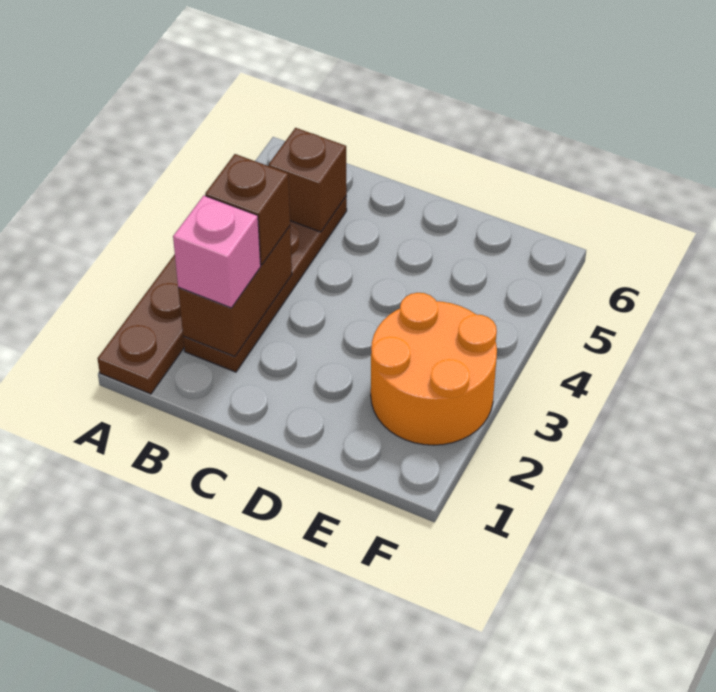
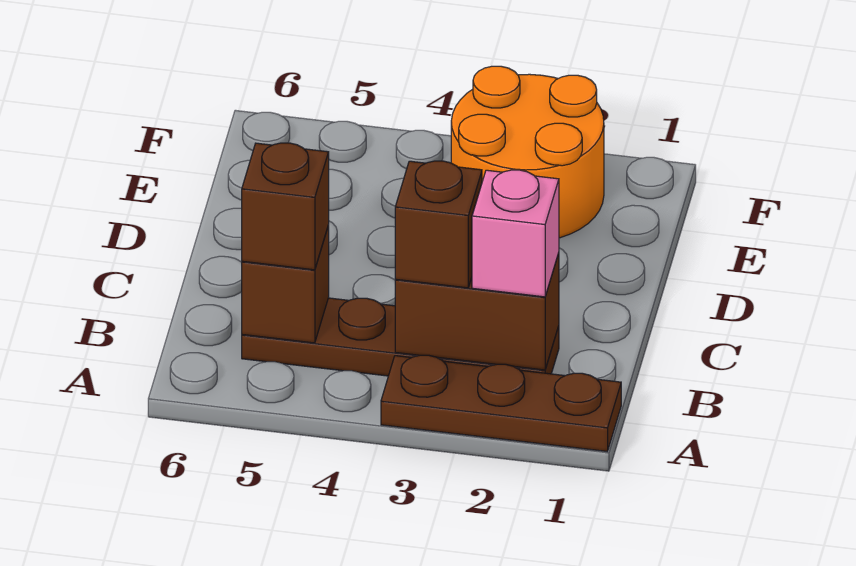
none -> brown brick B5 level 3

